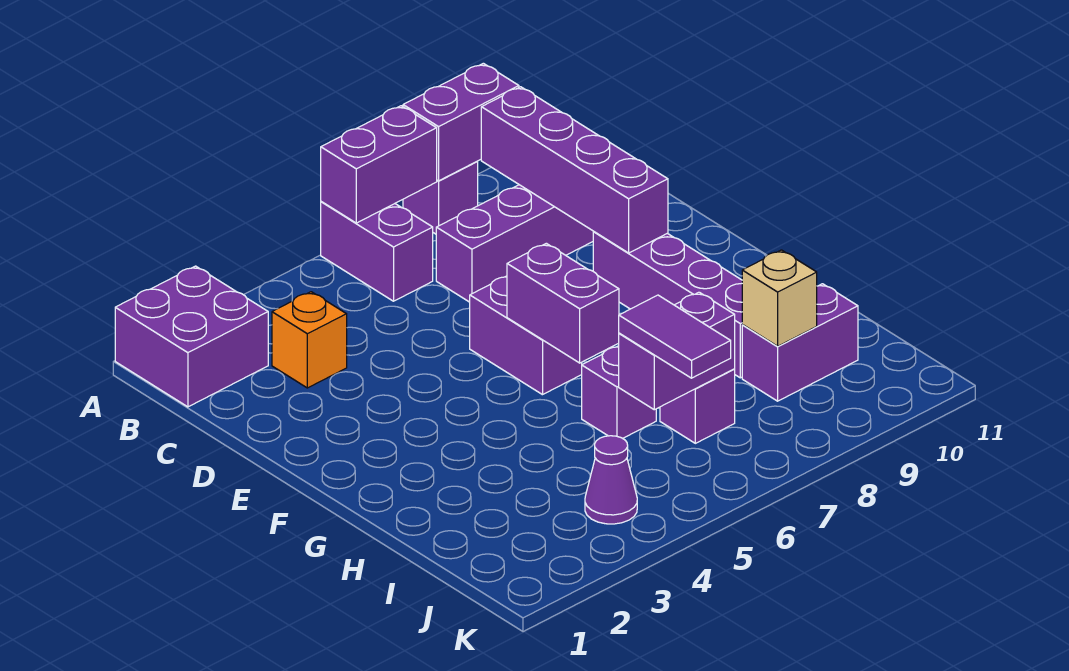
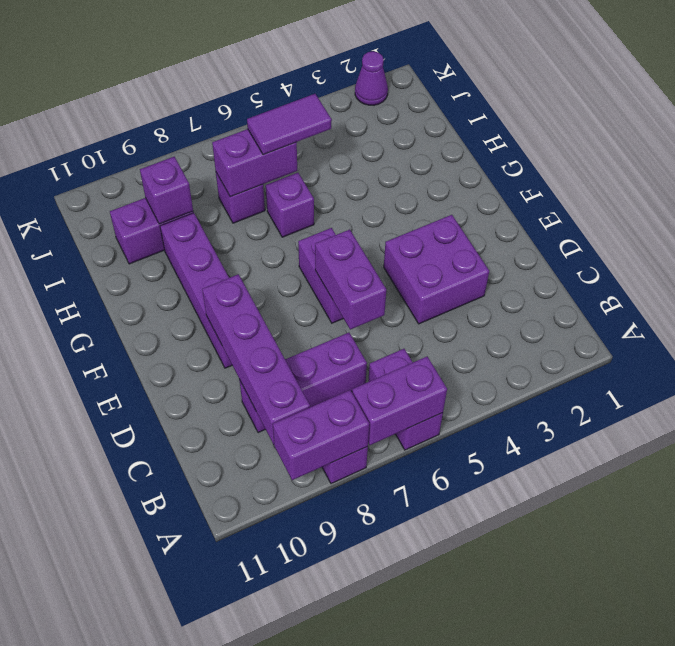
purple brick A1:B2 level 1 -> purple brick D3:E4 level 1
orange brick C3 level 1 -> none
purple brick F6:G6 level 2 -> purple brick D6:E6 level 2
purple tile I6:J6 level 3 -> purple tile I5:I6 level 3
tan brick I9 level 2 -> purple brick I9 level 2
purple cone J4 level 1 -> purple cone K2 level 1

